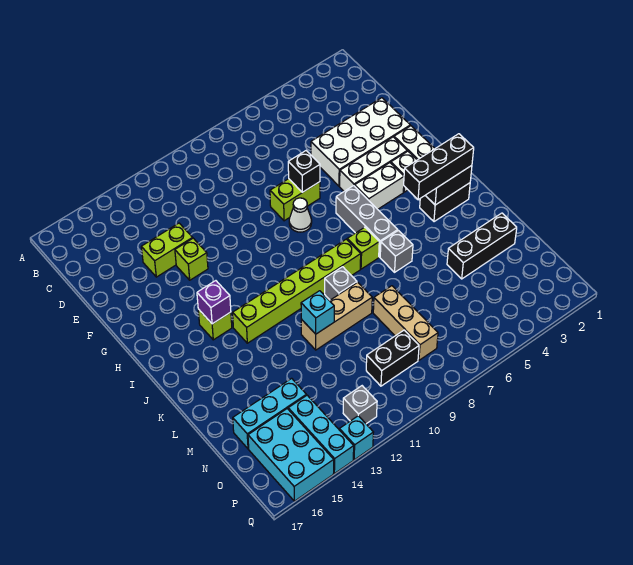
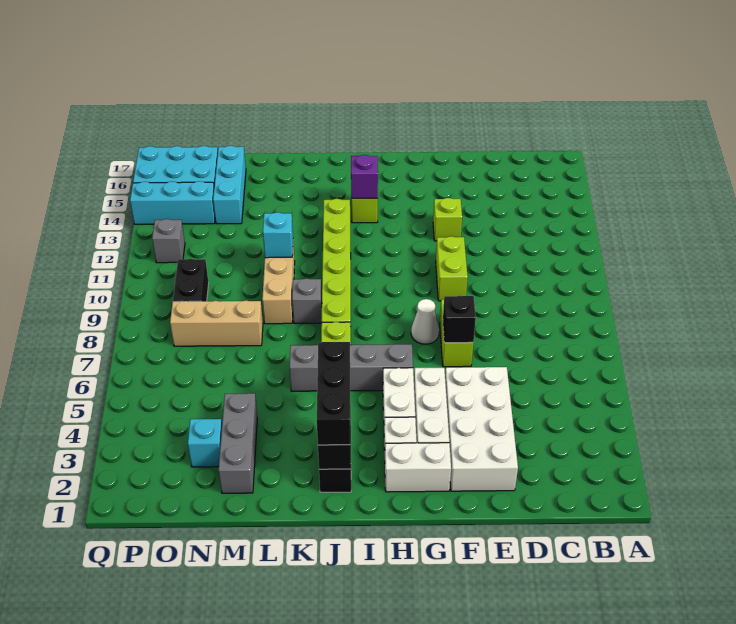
lime brick E13:E14 level 1 -> lime brick F10:F11 level 1
black brick M2:M4 level 1 -> grey brick M2:M4 level 1
cyan brick Q13 level 1 -> cyan brick N3 level 1

